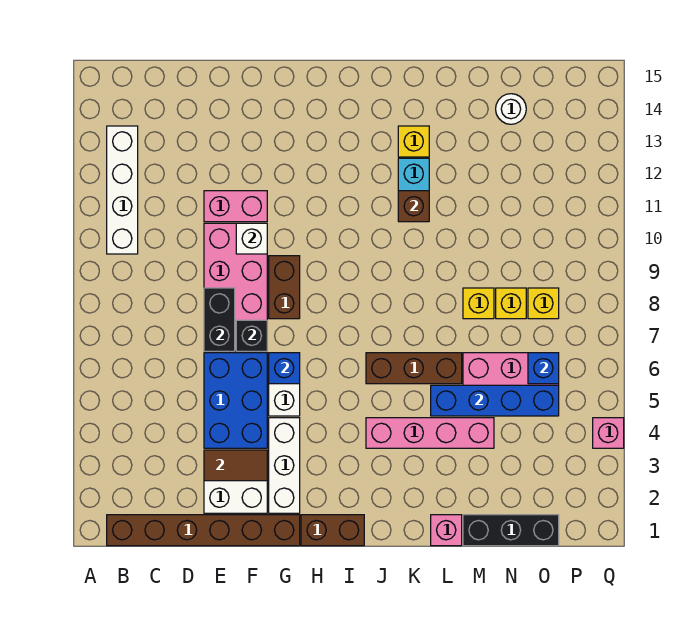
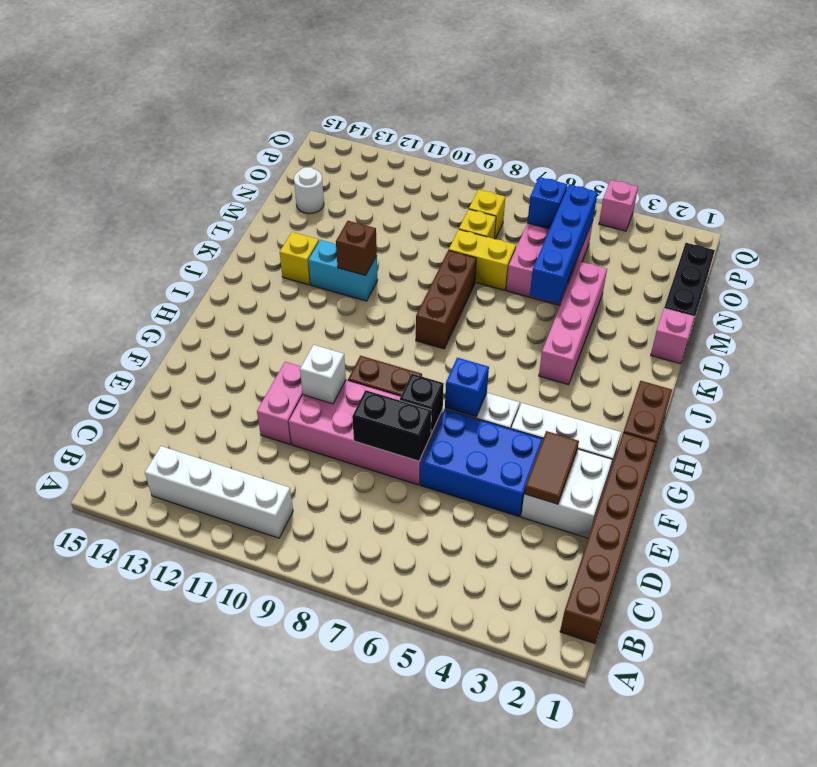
brown brick J6:L6 level 1 -> brown brick J8:L8 level 1
yellow brick M8 level 1 -> yellow brick M7:M8 level 1

